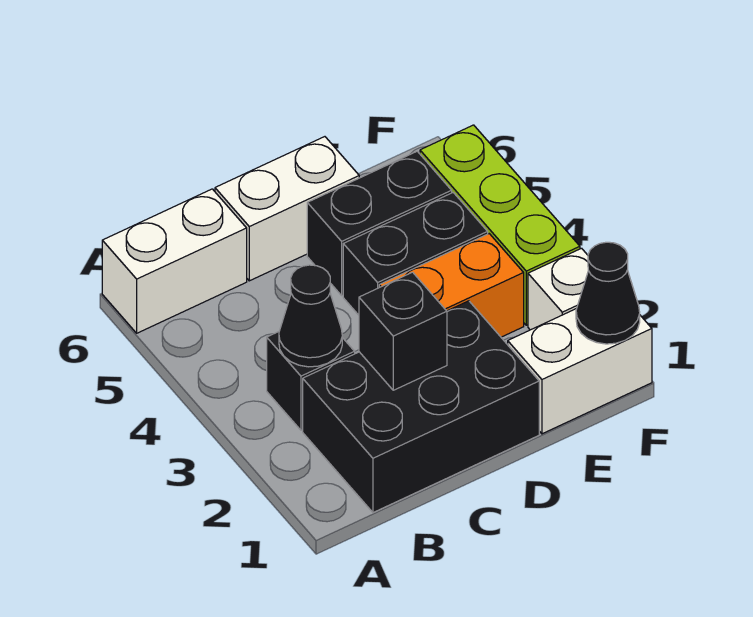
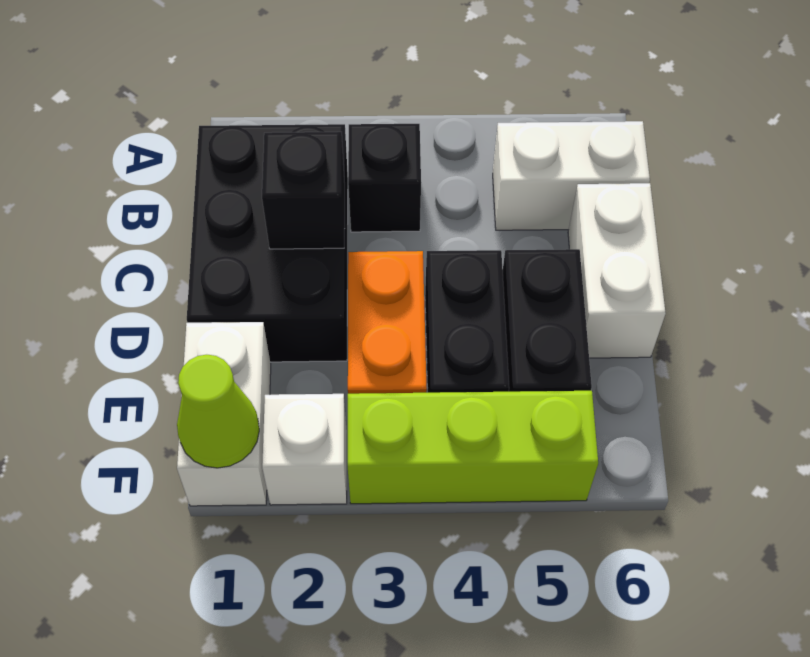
white brick A6:B6 level 1 -> white brick B5:B6 level 1
black cone B3 level 2 -> none
black cone F1 level 2 -> lime cone F1 level 2

